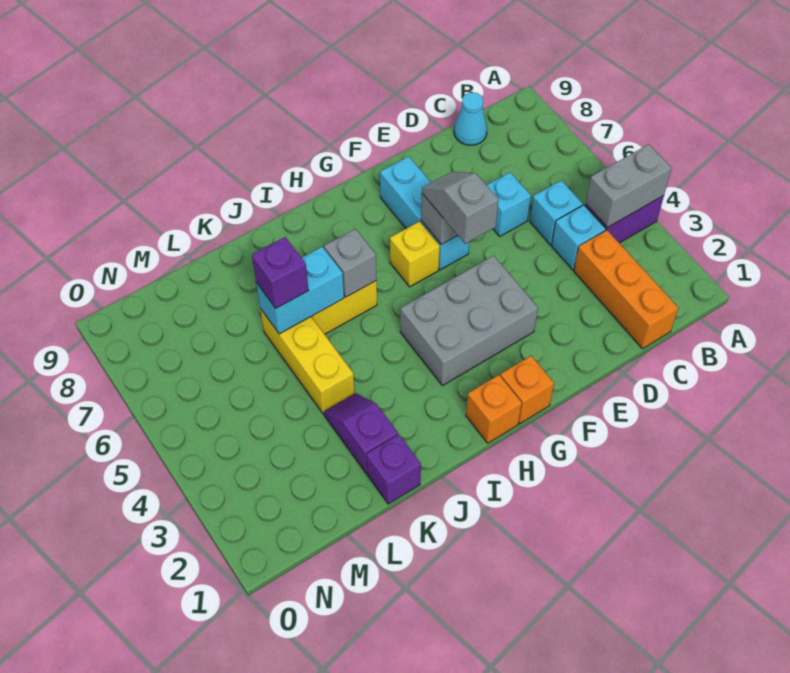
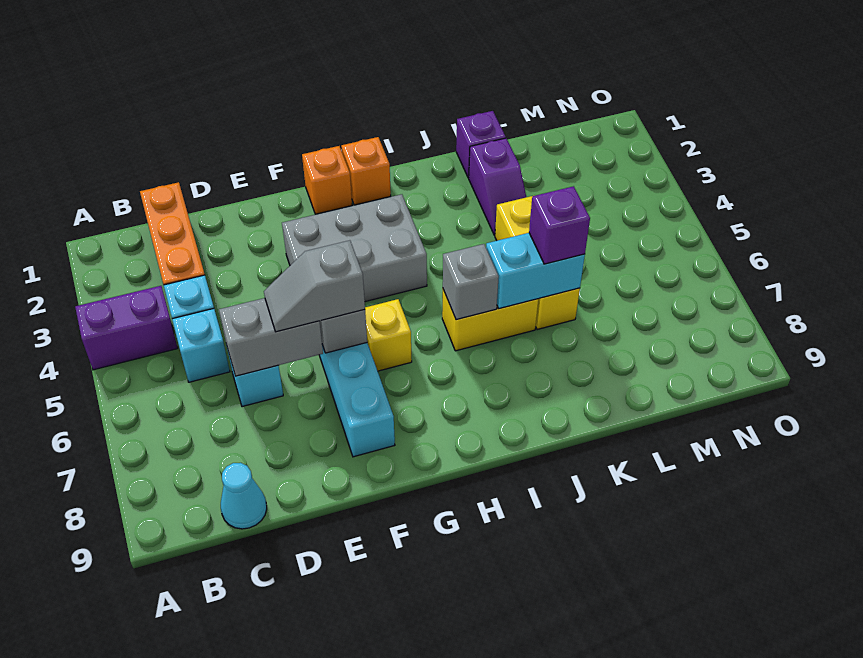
grey brick A4:B4 level 2 -> grey brick D6:E6 level 2
grey slope F5:F6 level 3 top 5 -> grey slope E6:F6 level 3 top F

